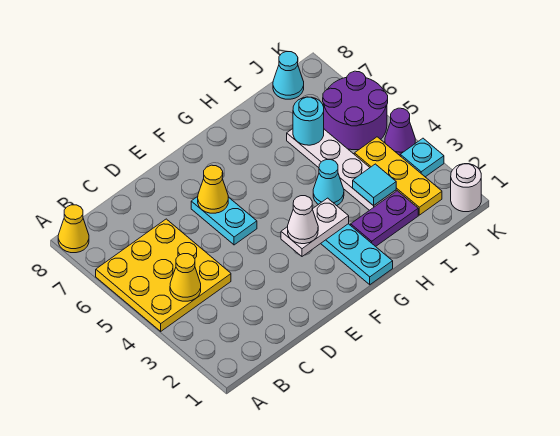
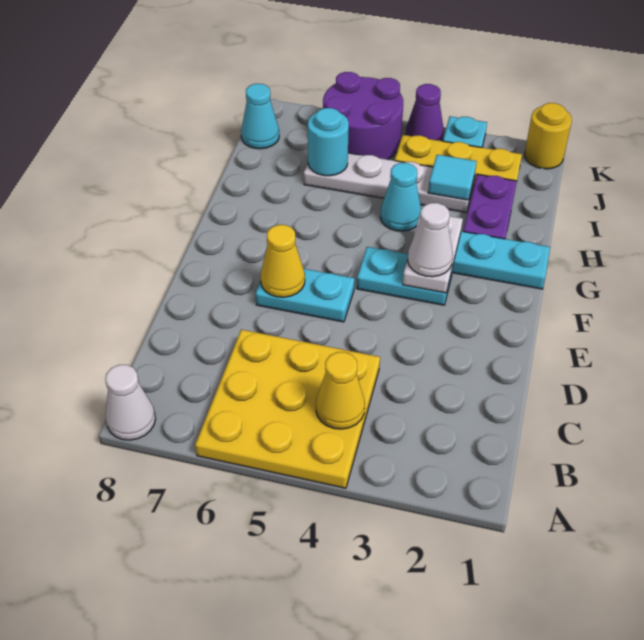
yellow cone A8 level 1 -> white cone A8 level 1
none -> cyan plate F3:F4 level 1
white round brick K1 level 1 -> yellow round brick K1 level 1

